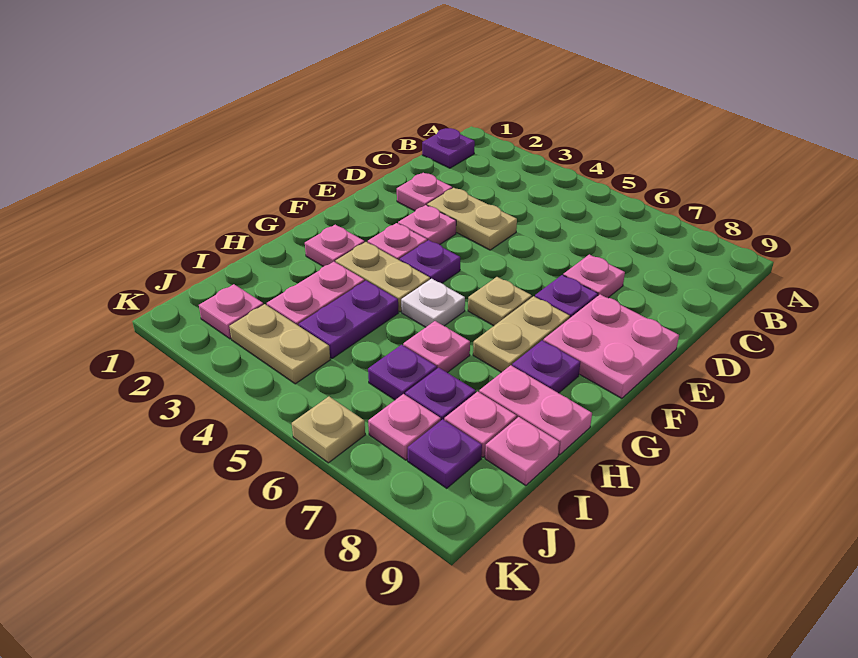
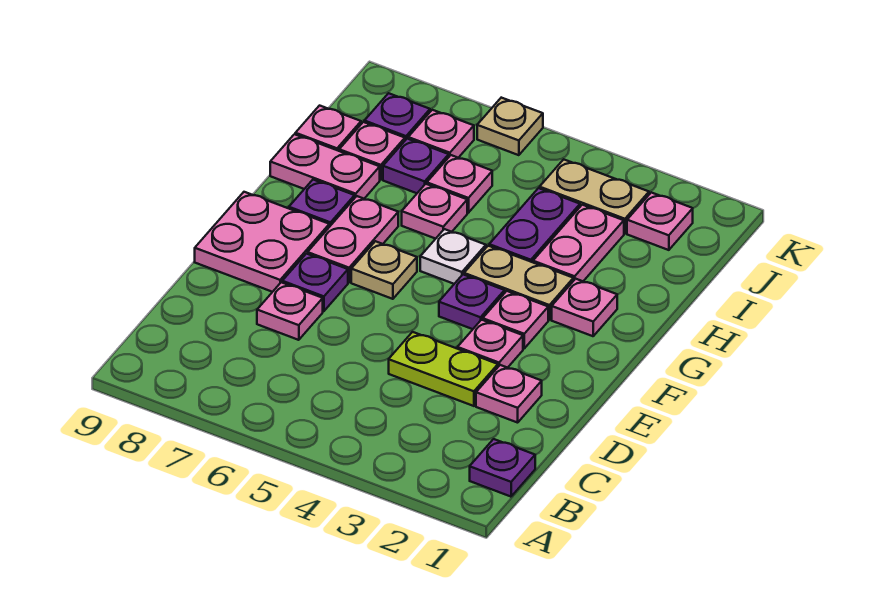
tan plate D3:D4 level 1 -> lime plate D3:D4 level 1
tan plate F7:G7 level 1 -> pink plate F7:G7 level 1
purple plate I6 level 1 -> pink plate I6 level 1

